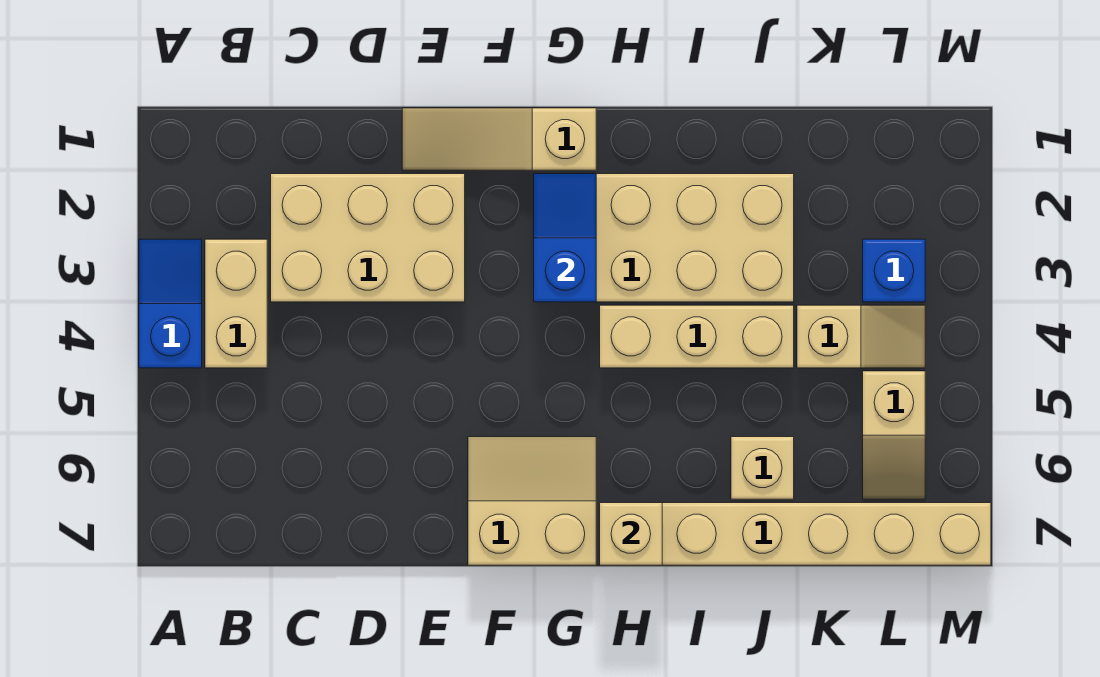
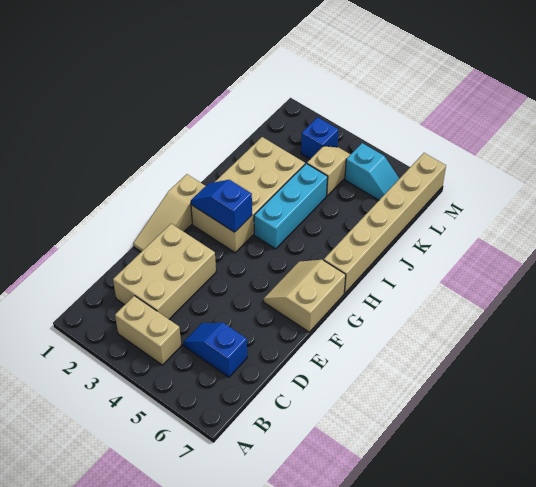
blue slope A3:A4 level 1 top 4 -> blue slope C5:C6 level 1 top 6
tan brick H4:J4 level 1 -> cyan brick H4:J4 level 1
tan brick H7 level 2 -> none
tan brick J6 level 1 -> none
tan slope L5:L6 level 1 top 5 -> cyan slope L5:L6 level 1 top 5

